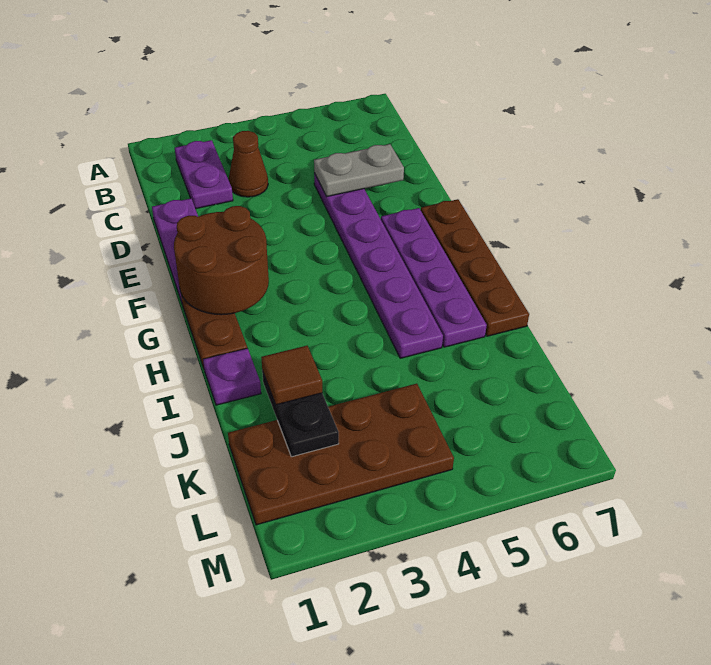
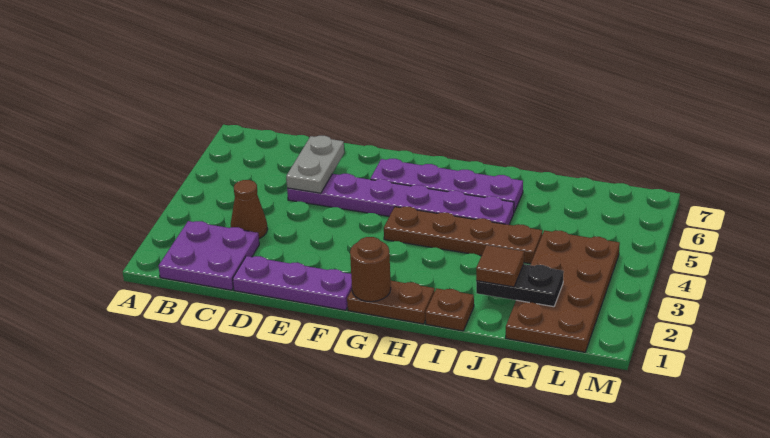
purple plate B2:C2 level 1 -> purple plate B1:C2 level 1
brown round brick F1:G2 level 2 -> brown round brick G1 level 2
brown plate F7:I7 level 1 -> brown plate G4:J4 level 1
purple plate I1 level 1 -> brown plate I1 level 1

